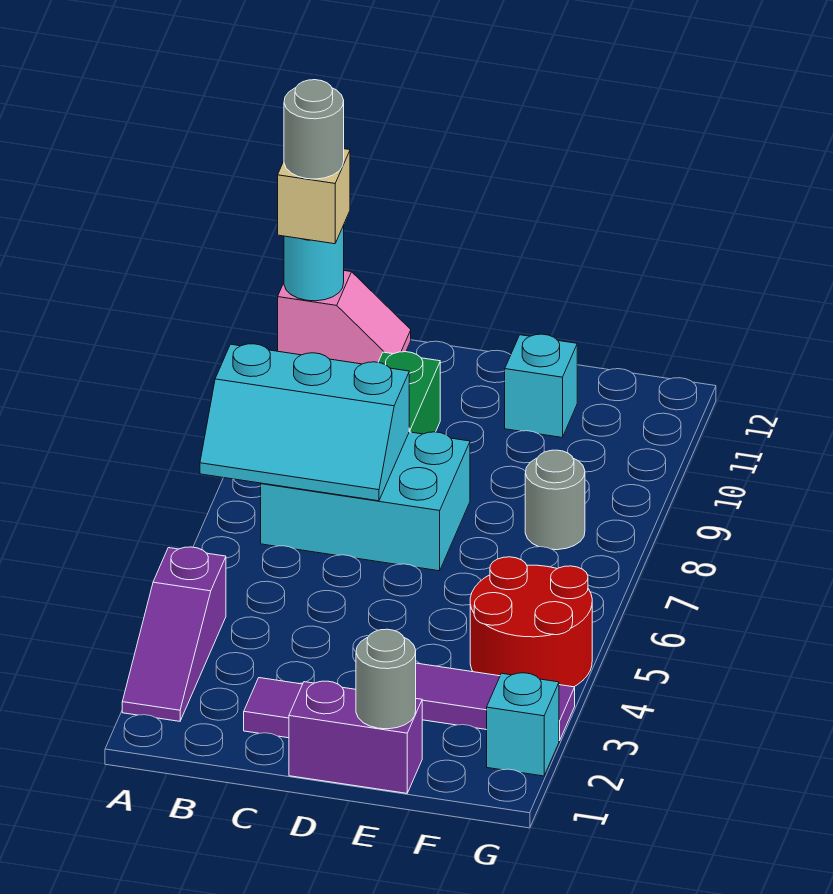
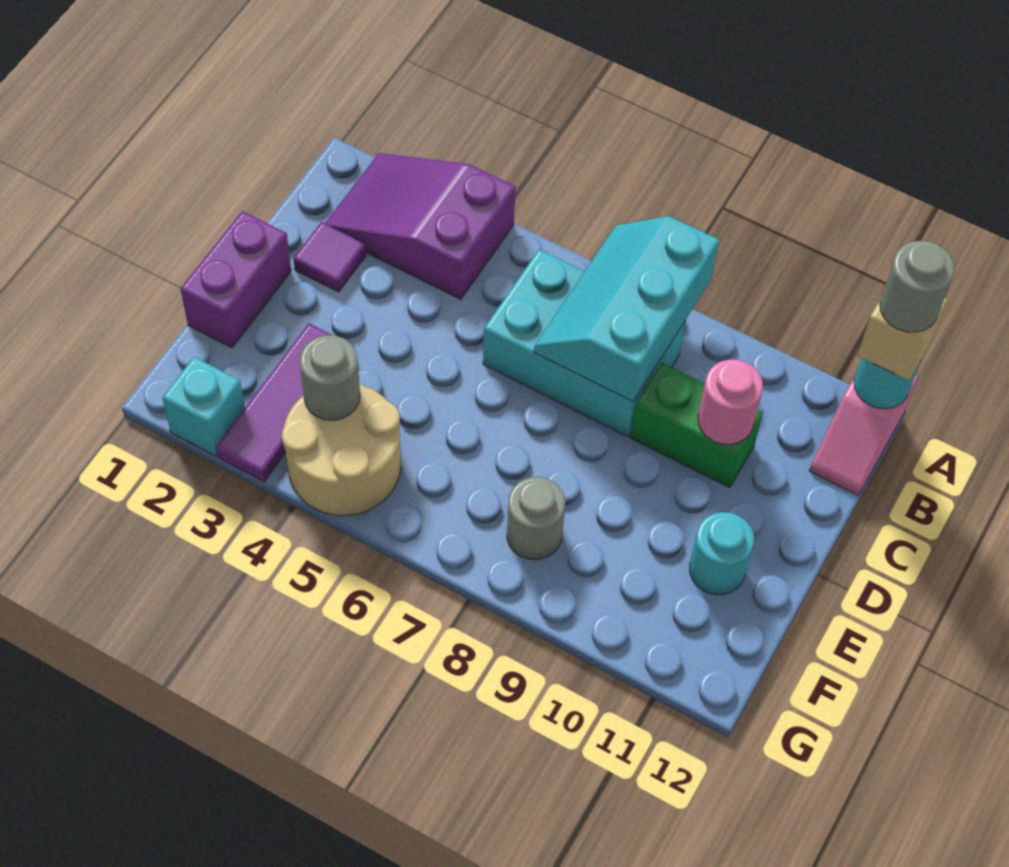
purple slope A2:A4 level 1 top 4 -> purple slope A2:B4 level 1 top 4
cyan brick B7:D8 level 1 -> cyan brick B6:C8 level 1
none -> pink round brick C10 level 2
grey round brick E1 level 2 -> grey round brick F4 level 2
cyan brick E11 level 1 -> cyan round brick E11 level 1
red round brick F4:G5 level 1 -> tan round brick F4:G5 level 1

